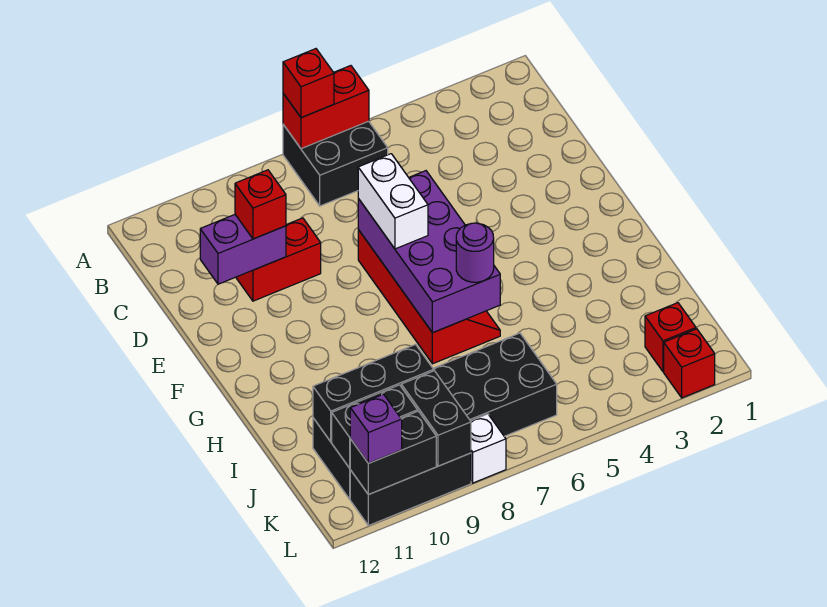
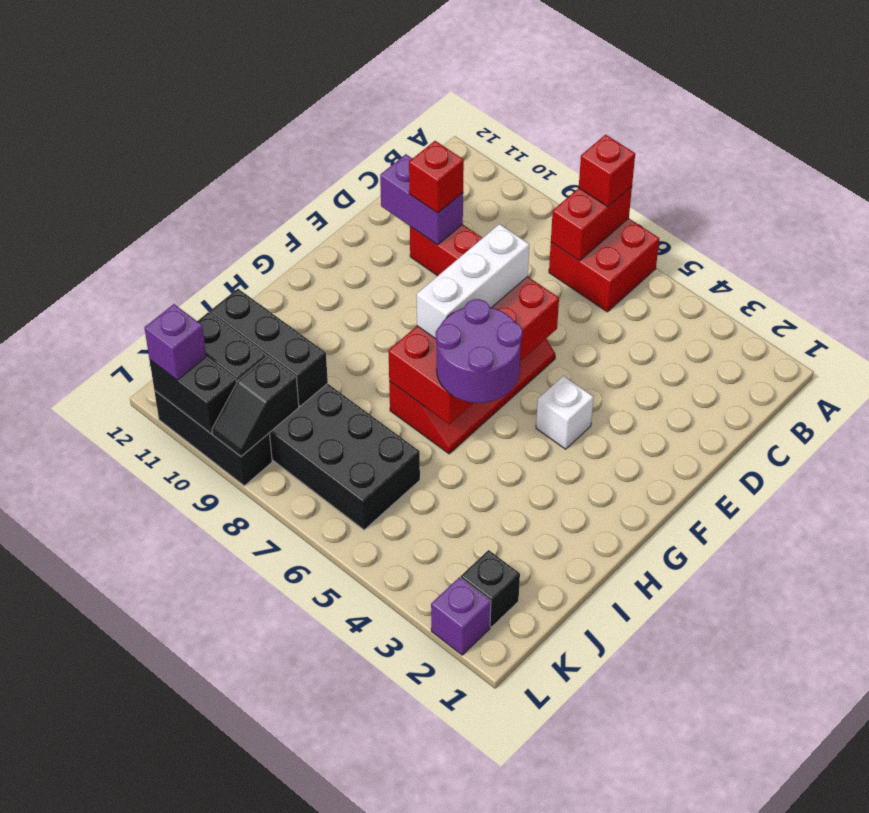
black brick A6:B7 level 1 -> red brick A6:B7 level 1
red brick A6:A7 level 2 -> red brick A7:B7 level 2
purple brick E6:H7 level 2 -> red brick E6:H7 level 2
white brick E7:F7 level 3 -> white brick E7:G7 level 3
purple round brick H6 level 3 -> purple round brick G5:H6 level 3
red brick K2 level 1 -> black brick K2 level 1
black brick K9:L9 level 2 -> black slope K9:L9 level 2 top K
red brick L2 level 1 -> purple brick L2 level 1
white brick L8 level 1 -> white brick F4 level 1

